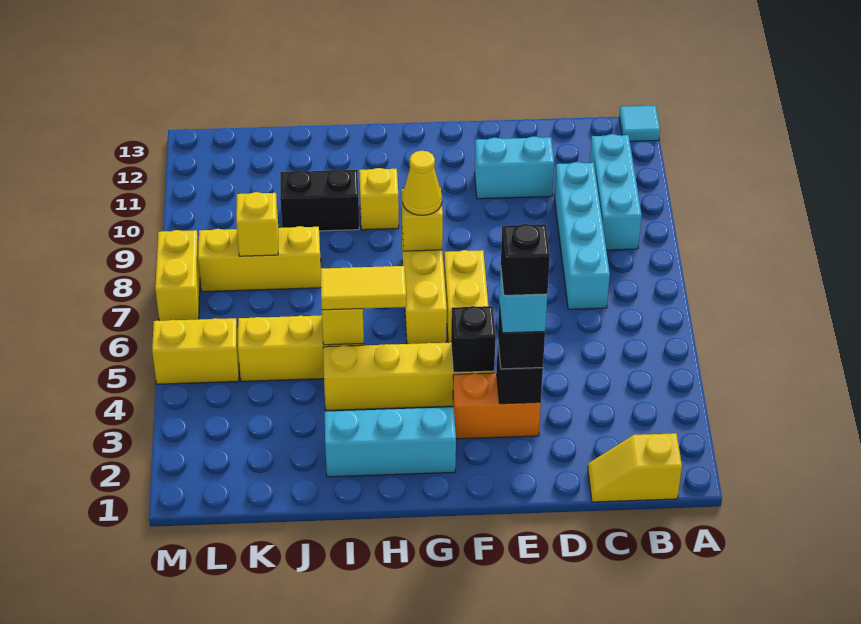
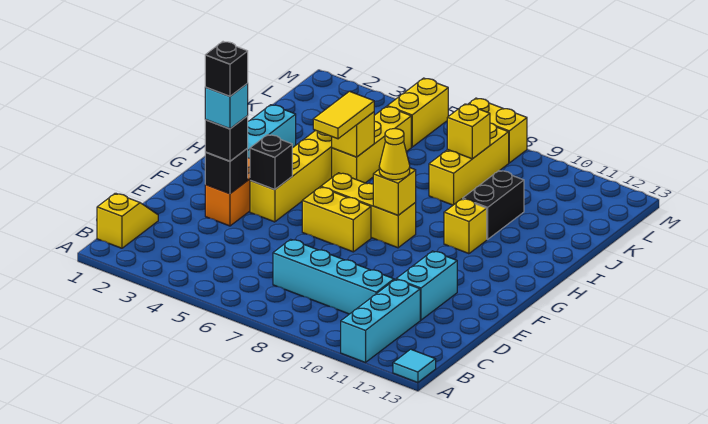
cyan brick B9:B11 level 1 -> cyan brick A11:C11 level 1

